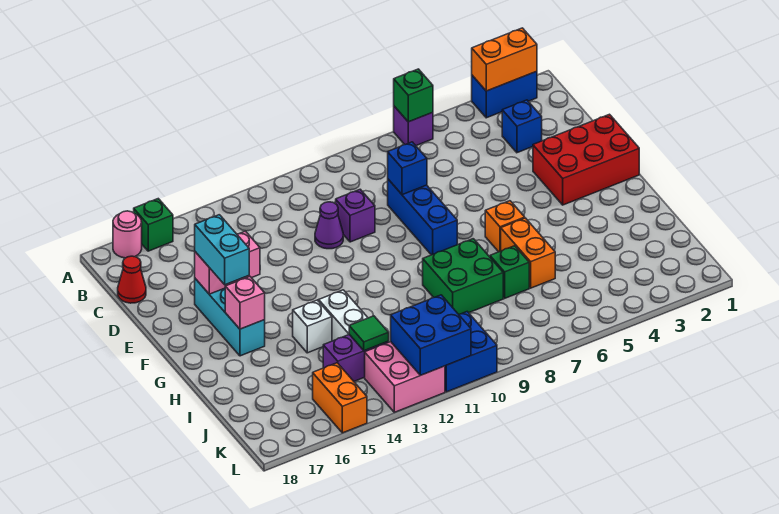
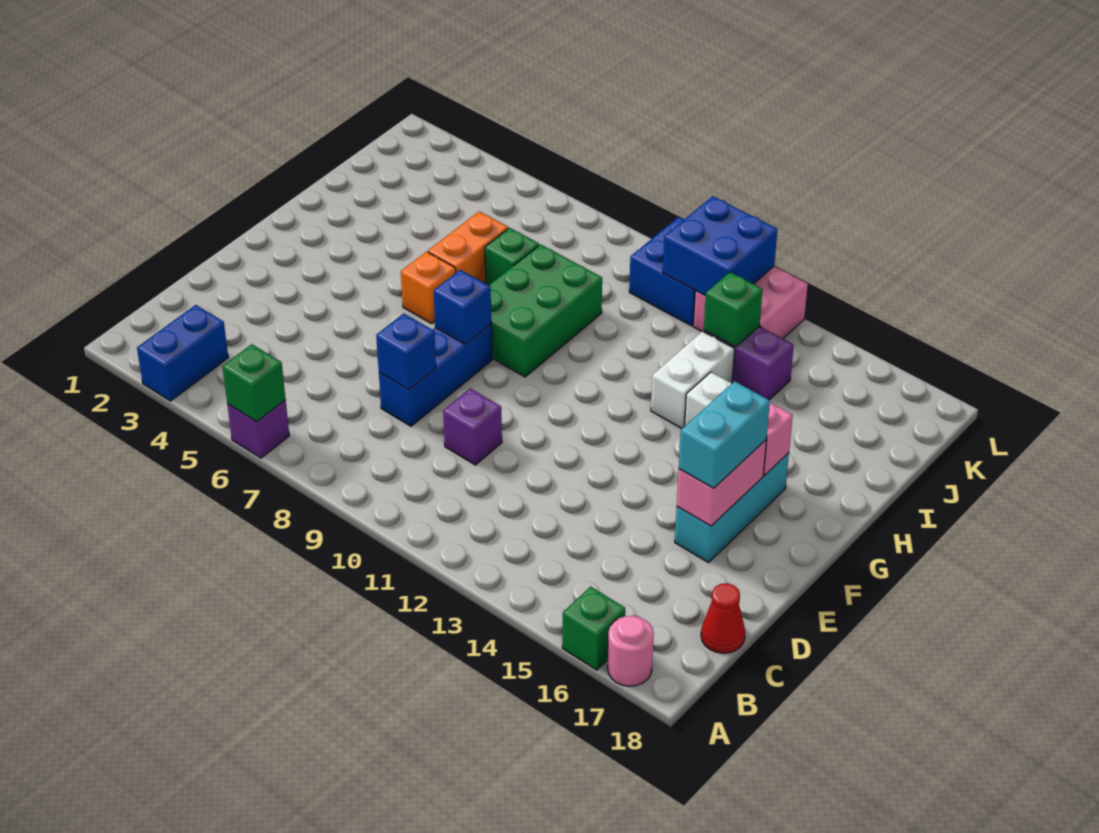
blue brick A2:A3 level 1 -> blue brick A3:B3 level 1
orange brick A2:A3 level 2 -> none
blue brick C3 level 1 -> blue brick F8 level 2
purple cone D11 level 1 -> none
red brick E1:F3 level 1 -> none
pink brick E15:E16 level 2 -> pink brick E16:F16 level 2
green brick H8:I9 level 1 -> green brick G8:I9 level 1
green tile J13 level 2 -> green brick J13 level 2
orange brick K15:L15 level 1 -> none

